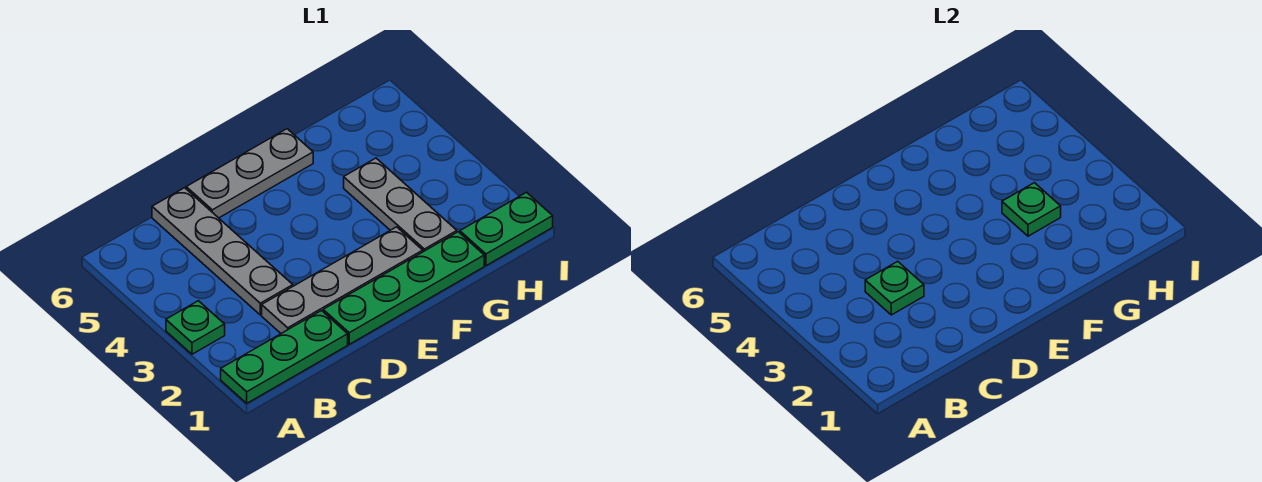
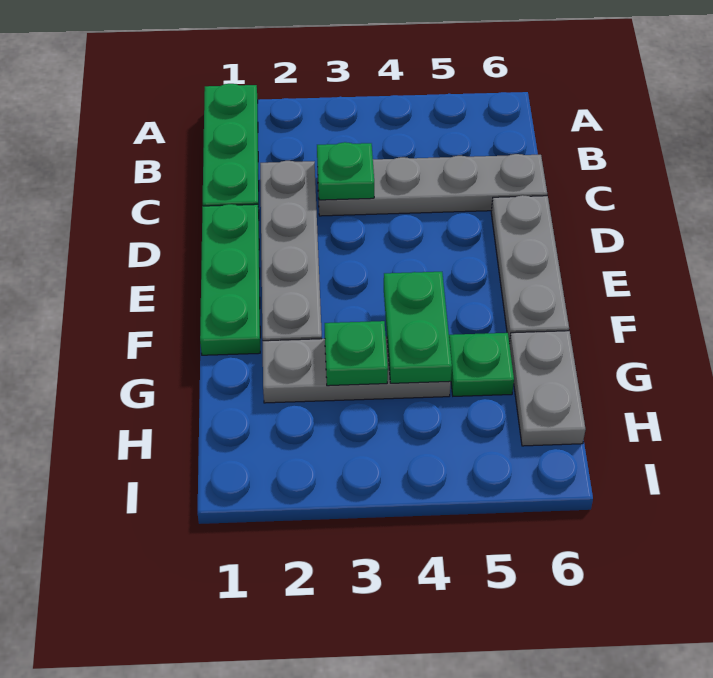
green plate A3 level 1 -> green plate G5 level 1
green plate D1:G1 level 1 -> green plate D1:F1 level 1
none -> grey plate G6:H6 level 1
green plate H1:I1 level 1 -> green plate F4:G4 level 2

